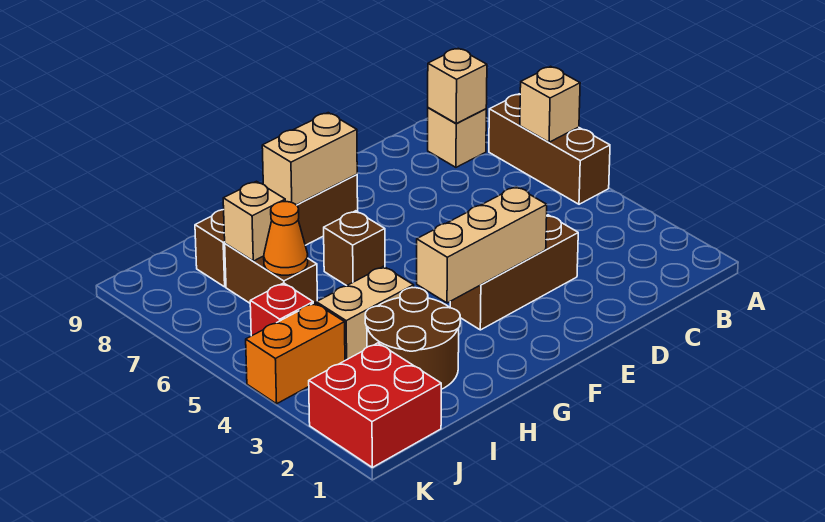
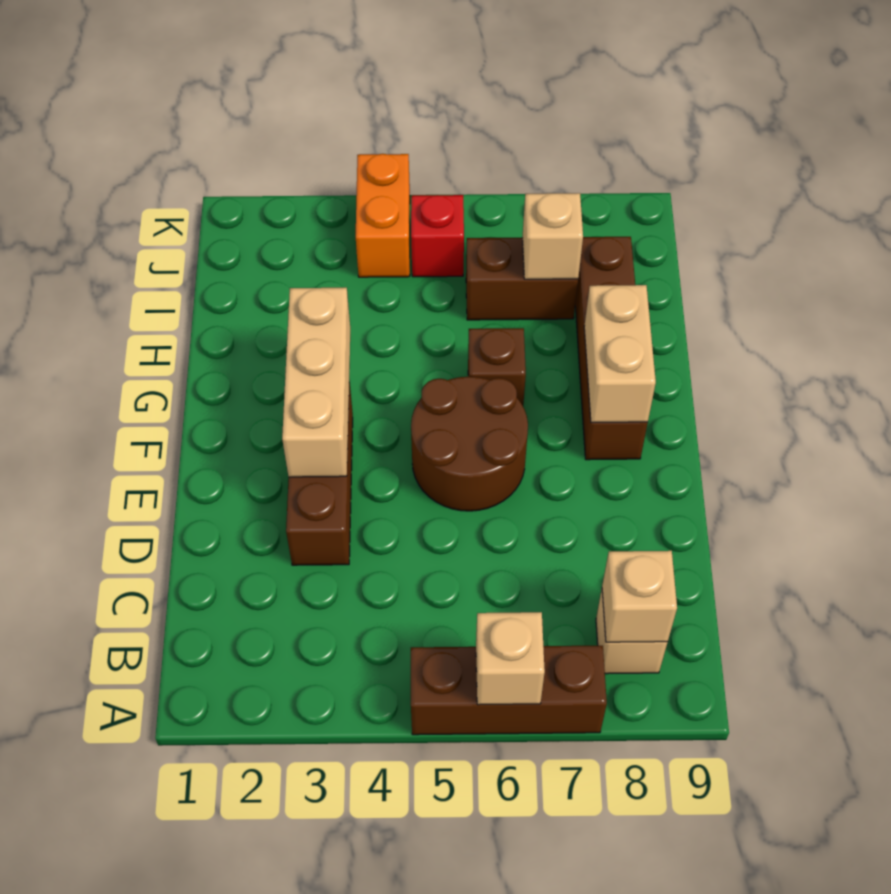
brown round brick H2:I3 level 1 -> brown round brick E5:F6 level 1
tan brick H4:I4 level 1 -> none
orange cone I6 level 2 -> none
red brick J1:K2 level 1 -> none

